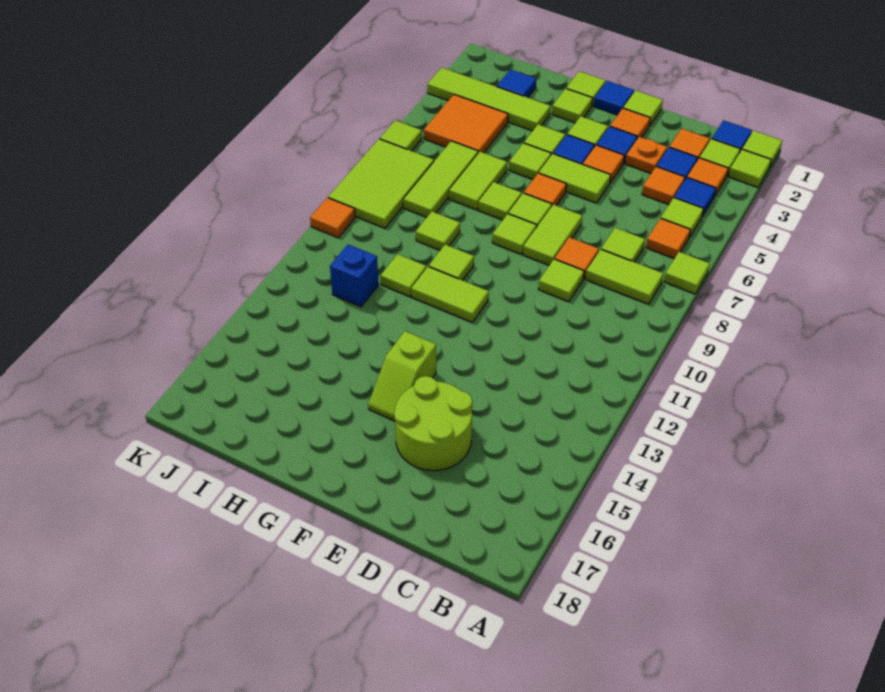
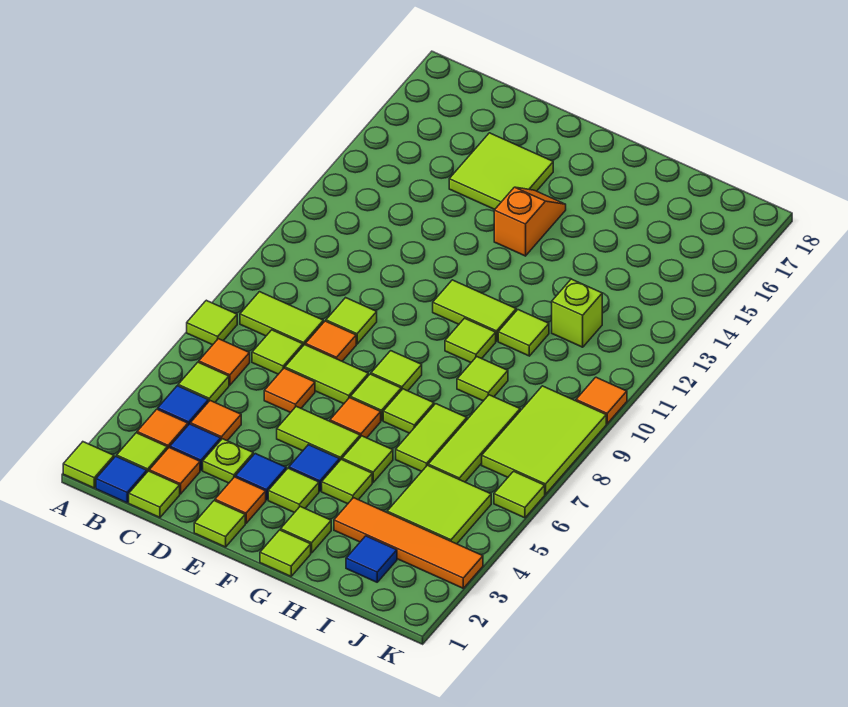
lime tile A2 level 1 -> lime tile C1 level 1
orange plate D3 level 1 -> lime plate D3 level 1
lime round brick D15:E16 level 1 -> lime tile D15:E16 level 1
orange tile E4 level 1 -> orange tile D6 level 1
lime tile E7:E8 level 1 -> lime tile D7:E7 level 1
blue tile F1 level 1 -> none
lime slope F14:F15 level 1 top 14 -> orange slope F14:F15 level 1 top 14
lime tile H3:K3 level 1 -> orange tile H3:K3 level 1
orange tile I4:J5 level 1 -> lime tile I4:J5 level 1
blue brick I12 level 1 -> lime brick I12 level 1

